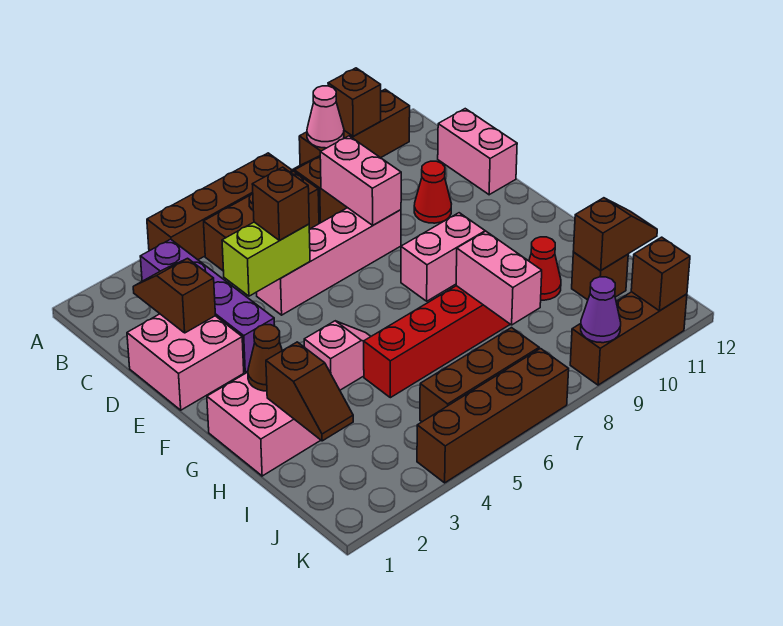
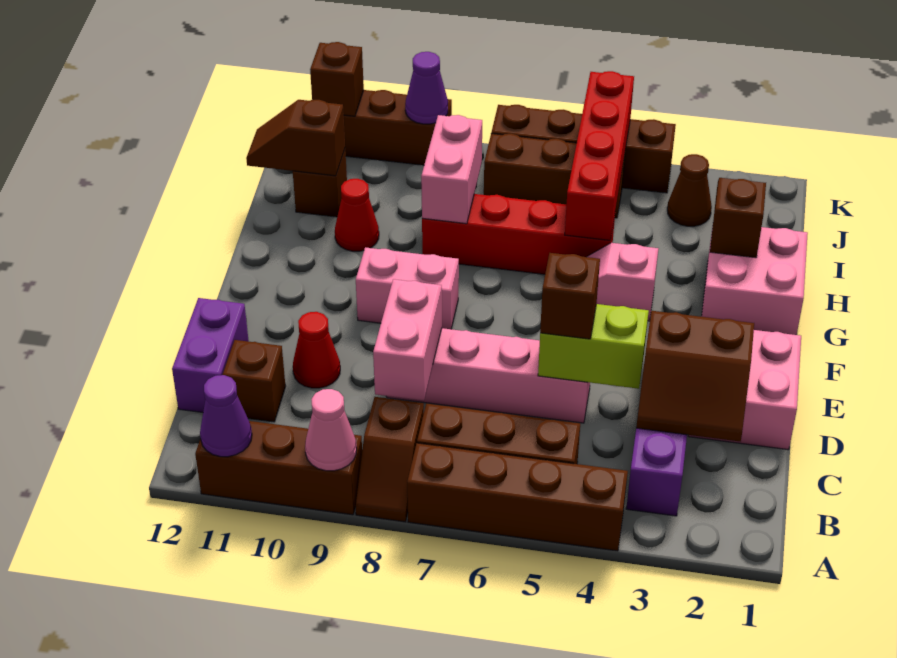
brown brick A10 level 2 -> brown brick C11 level 1
none -> purple cone A11 level 2
brown slope C2:D2 level 2 top D -> brown slope C2:D3 level 2 top D
pink brick C12:D12 level 1 -> purple brick C12:D12 level 1
brown cone G2 level 2 -> brown cone J3 level 1
none -> red brick H5:K5 level 2

